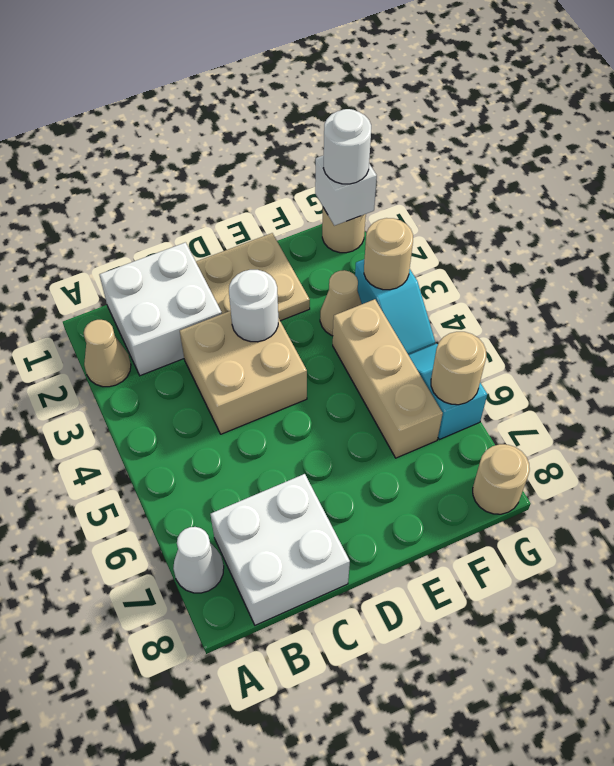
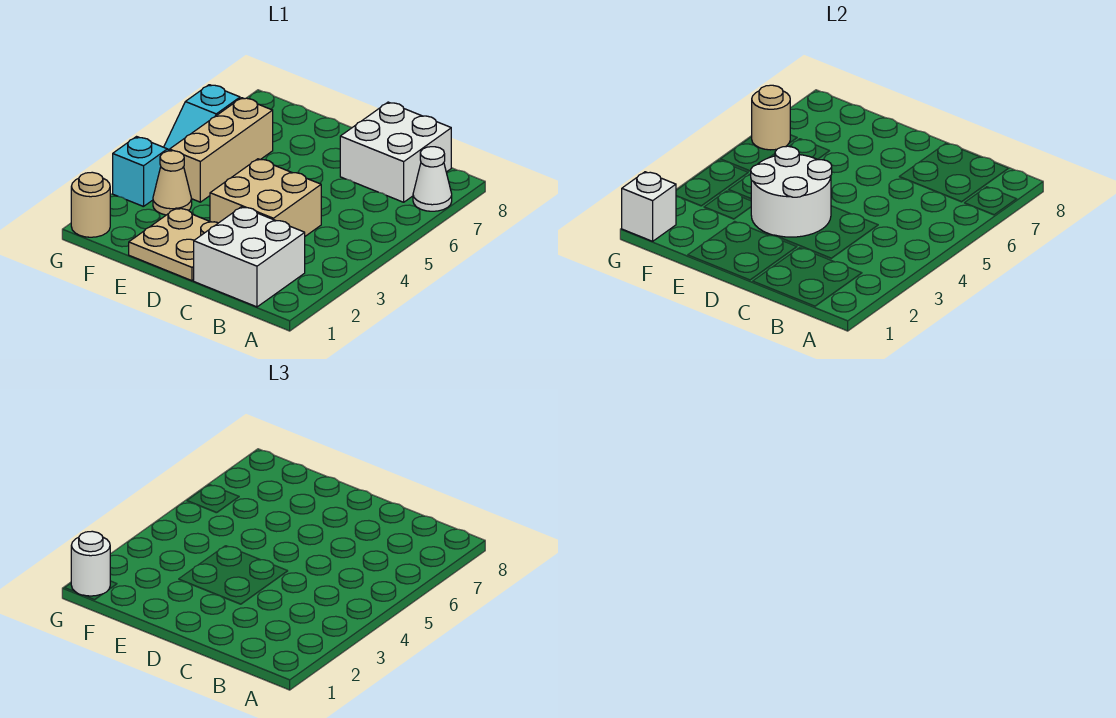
tan cone A2 level 1 -> none
white round brick D3 level 2 -> white round brick D3:E4 level 2
tan round brick G3 level 2 -> none
tan round brick G8 level 1 -> none

